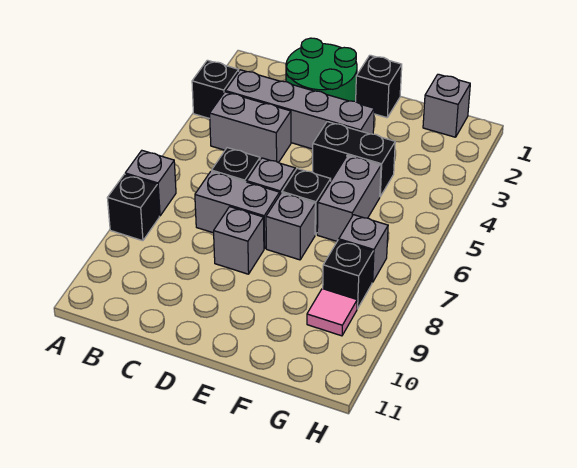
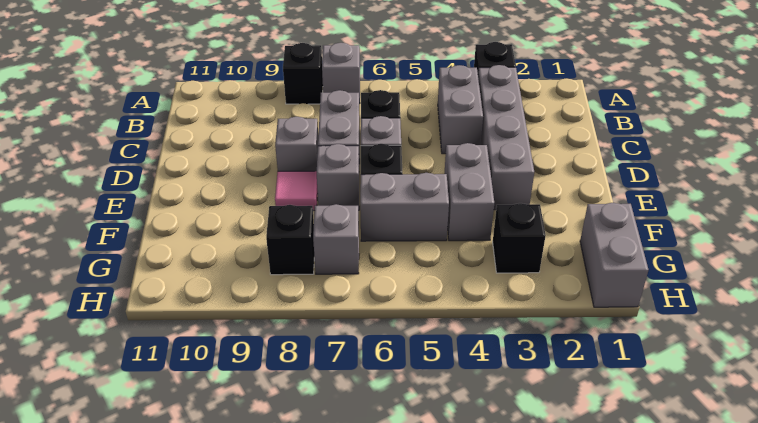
green round brick C1:D2 level 1 -> none
black brick E1 level 1 -> black brick G3 level 1
black brick E4:F4 level 1 -> grey brick E4:F4 level 1
grey brick G1 level 1 -> grey brick G1:H1 level 1
pink tile G9 level 1 -> pink tile E8 level 1

